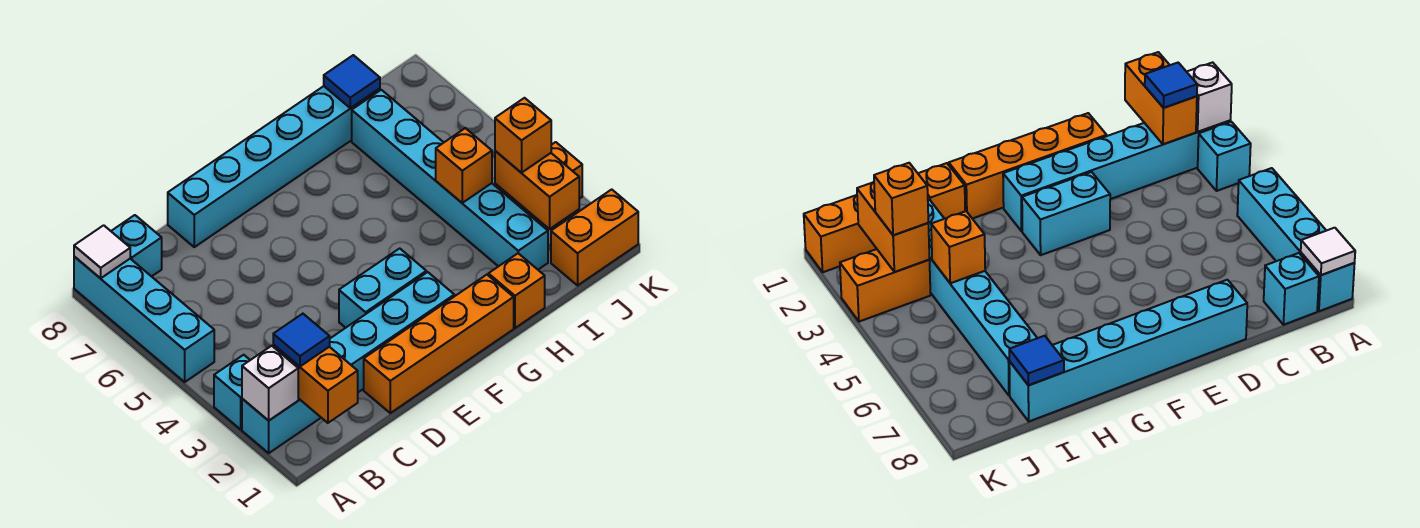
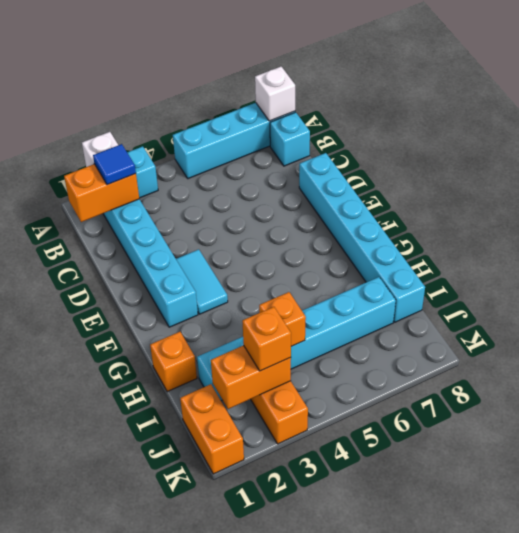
white tile A8 level 2 -> white brick A8 level 2
orange brick D1:G1 level 1 -> none
cyan brick E3:F3 level 1 -> cyan tile E3:F3 level 1
blue tile I8 level 2 -> none

